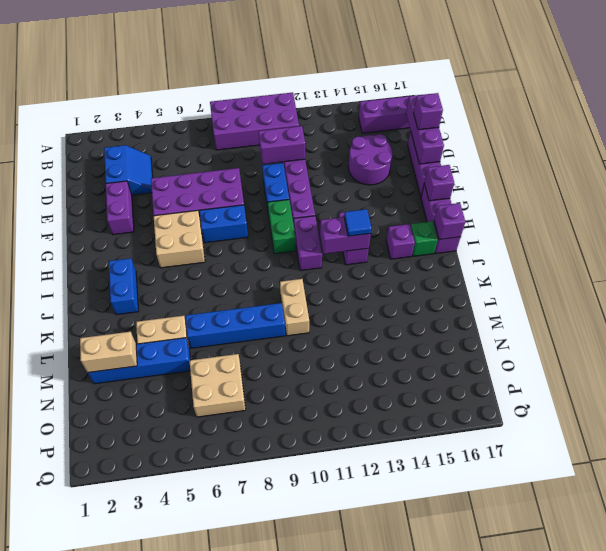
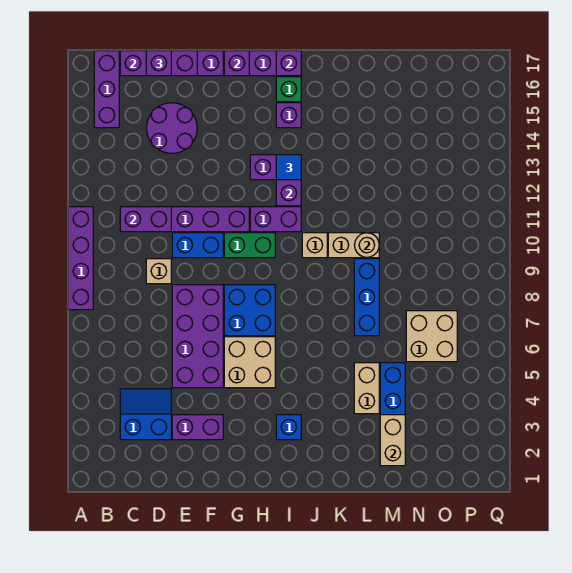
purple brick A8:B11 level 1 -> purple brick A8:A11 level 1
none -> tan brick D9 level 1
purple brick D10:D11 level 2 -> purple brick C11:D11 level 2
blue brick G7:G8 level 1 -> blue brick G7:H8 level 1
blue brick I3:J3 level 1 -> blue brick I3 level 1
none -> tan brick J10 level 1
blue brick L6:L9 level 1 -> blue brick L7:L9 level 1
none -> tan round brick L10 level 2

